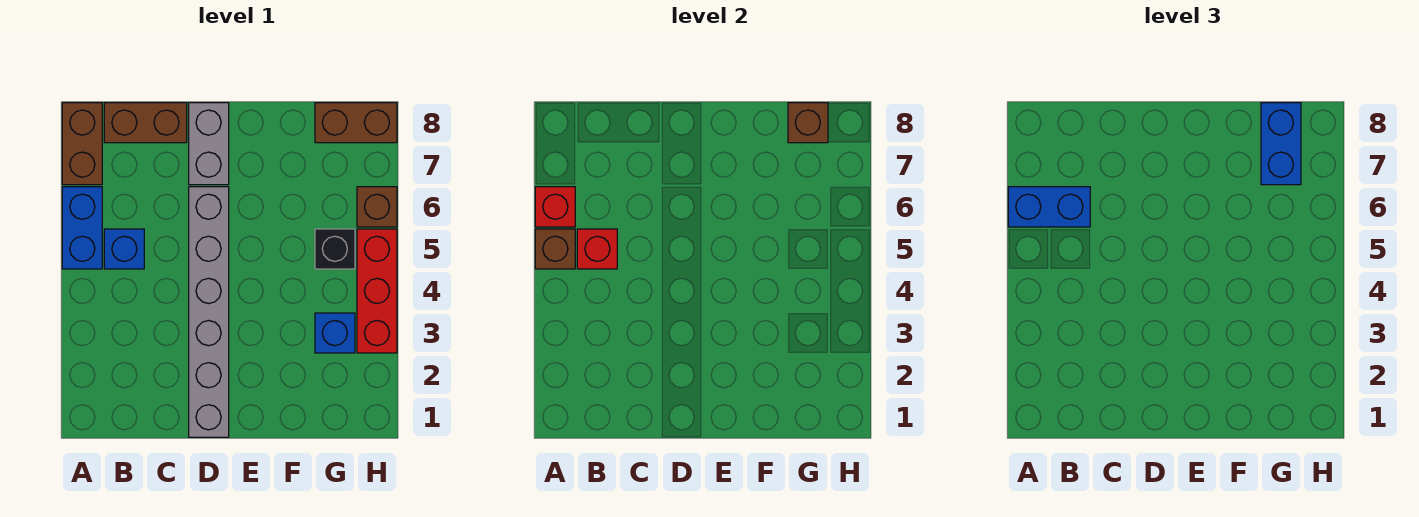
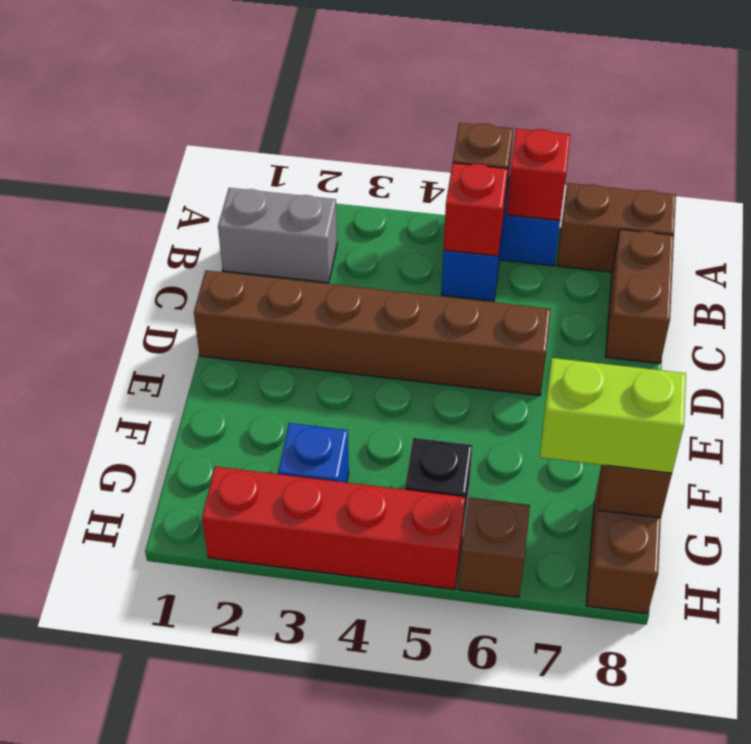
blue brick A6:B6 level 3 -> none
grey brick D1:D6 level 1 -> brown brick D1:D6 level 1
grey brick D7:D8 level 1 -> grey brick B1:B2 level 1
blue brick G7:G8 level 3 -> lime brick G7:G8 level 3
red brick H3:H5 level 1 -> red brick H2:H5 level 1

